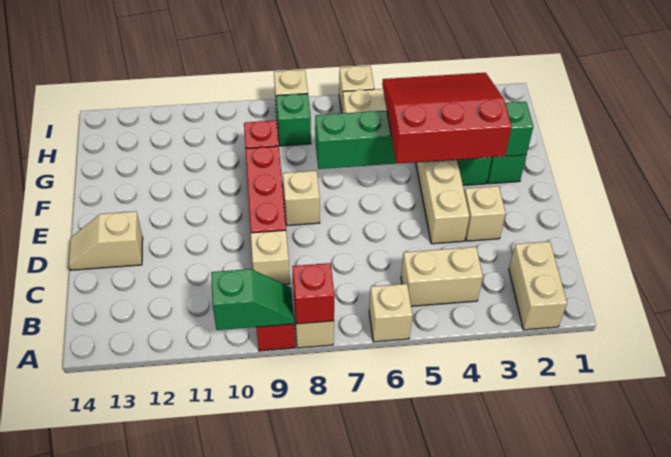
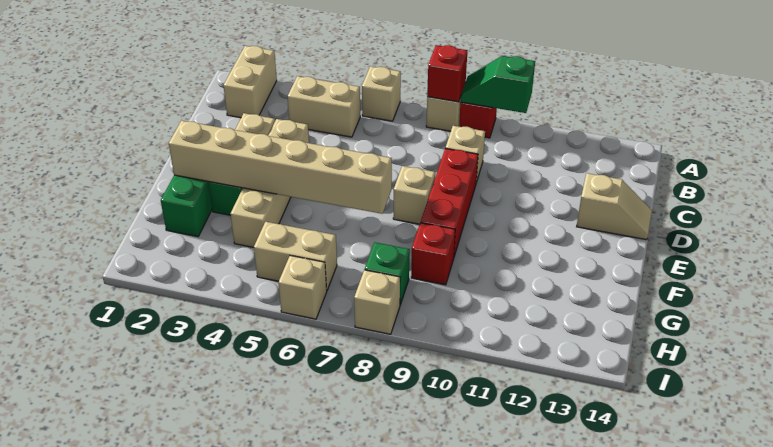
red slope E3:G5 level 3 top E -> none
green brick F2:F7 level 2 -> tan brick F2:F7 level 2

